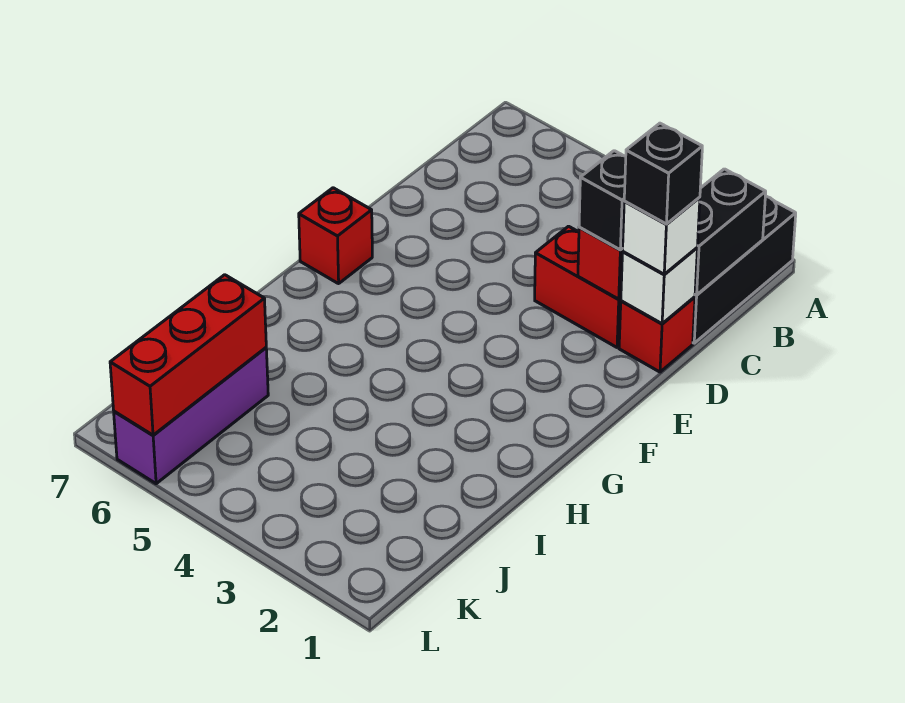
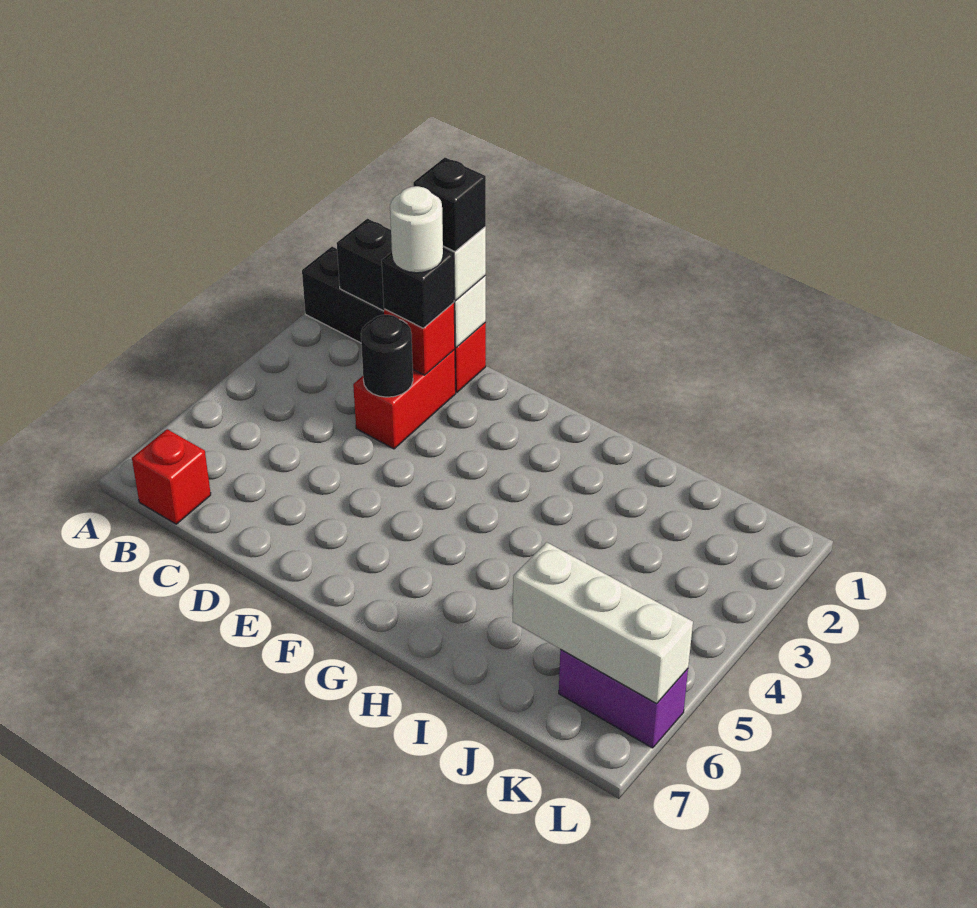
none -> white round brick D2 level 4
none -> black round brick D3 level 2
red brick F7 level 1 -> red brick B7 level 1
purple brick J6:L6 level 1 -> purple brick K6:L6 level 1
red brick J6:L6 level 2 -> white brick J6:L6 level 2

